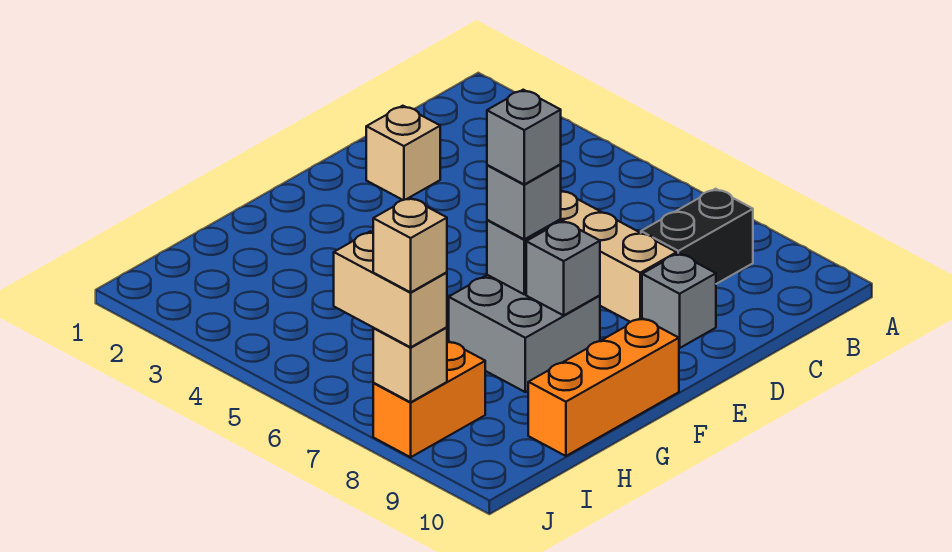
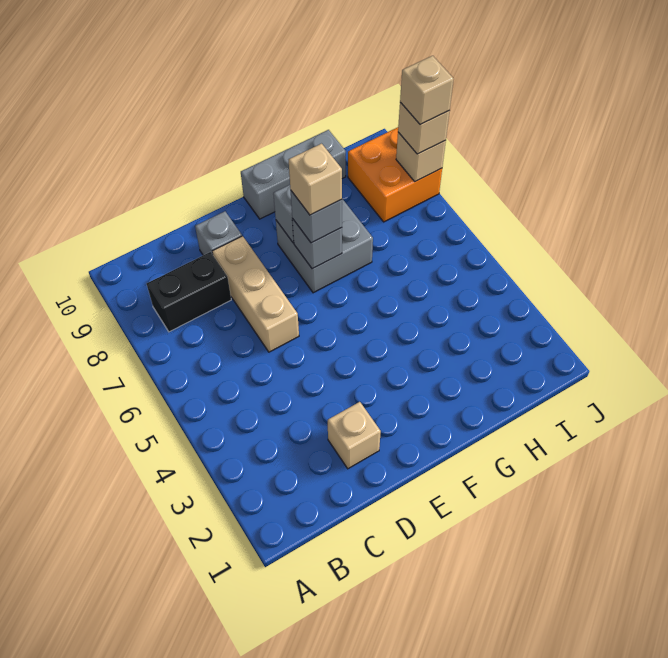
grey brick F7 level 4 -> tan brick F7 level 4
orange brick F10:H10 level 1 -> grey brick F10:H10 level 1
orange brick I8:J8 level 1 -> orange brick I8:J9 level 1
tan brick J7:J8 level 3 -> tan brick J8 level 3

